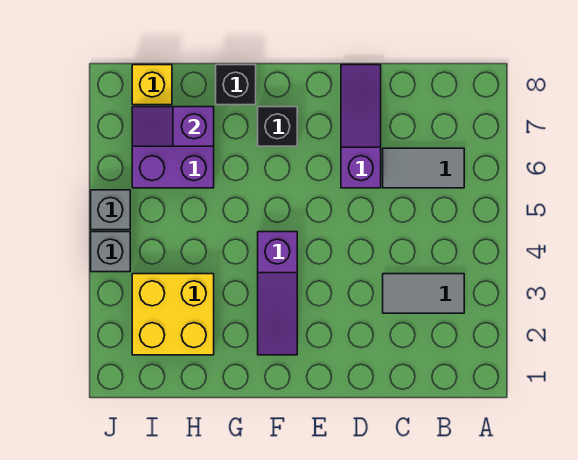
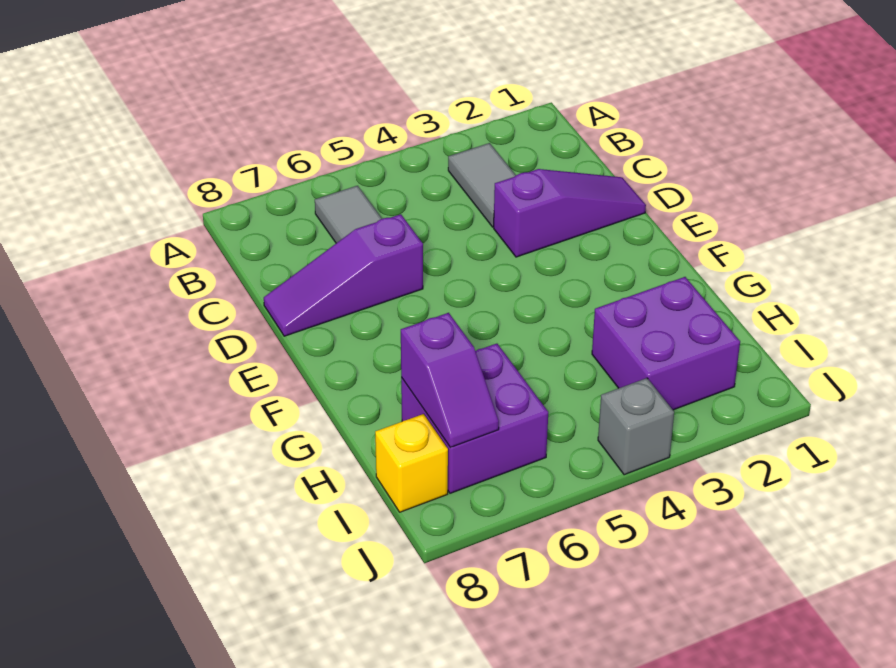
purple slope F2:F4 level 1 top 4 -> purple slope D1:D3 level 1 top 3
black brick F7 level 1 -> none
black brick G8 level 1 -> none
yellow brick H2:I3 level 1 -> purple brick H2:I3 level 1
grey brick J5 level 1 -> none

